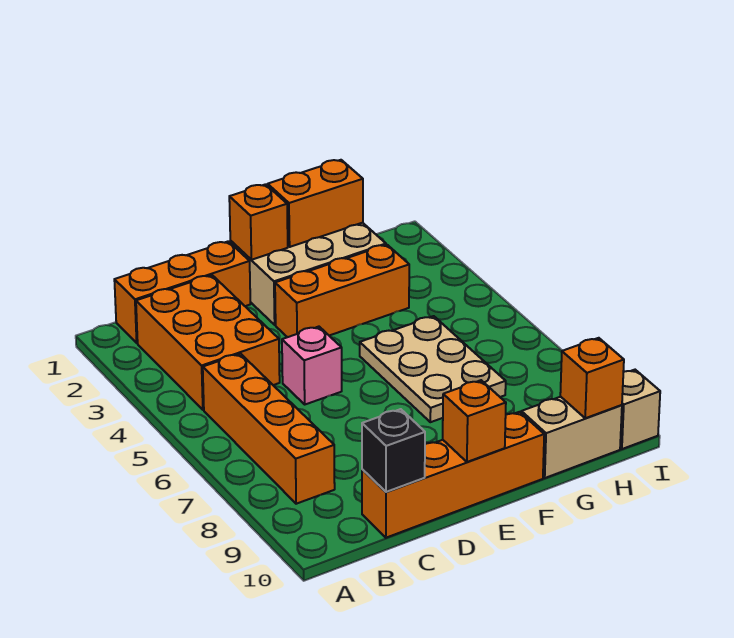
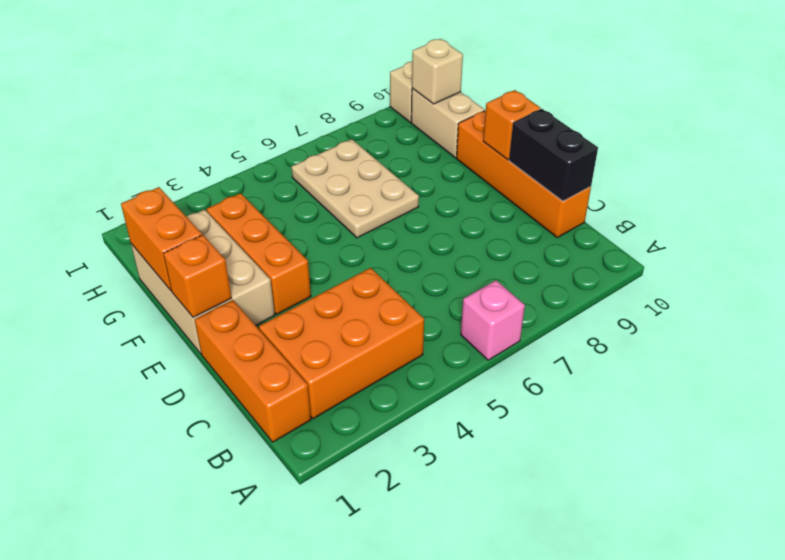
orange brick B5:B8 level 1 -> none
black brick C10 level 2 -> black brick C10:D10 level 2
pink brick D5 level 1 -> pink brick A6 level 1
tan plate F5:G7 level 1 -> tan plate F6:H7 level 1
orange brick H10 level 2 -> tan brick H10 level 2

